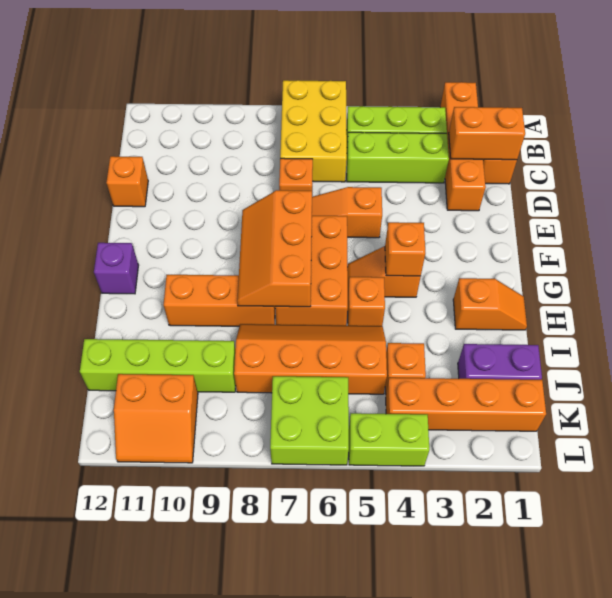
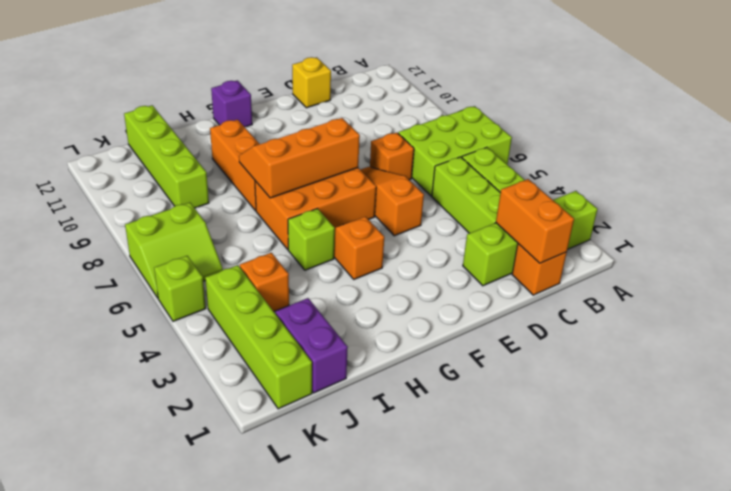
orange brick A2:D2 level 1 -> lime brick A2:D2 level 1
yellow brick A6:C7 level 1 -> lime brick A6:C7 level 1
orange brick D12 level 1 -> yellow brick D12 level 1
orange brick G4 level 2 -> none
orange slope H1:H2 level 1 top 2 -> none
orange brick H5 level 1 -> lime brick H5 level 1
orange slope I5:J8 level 1 top J -> none
orange brick K1:K4 level 1 -> lime brick K1:K4 level 1
lime brick K6:L7 level 1 -> lime slope K6:L7 level 1 top 7
orange slope K10:L11 level 1 top K -> none
lime brick L4:L5 level 1 -> lime brick L5 level 1

